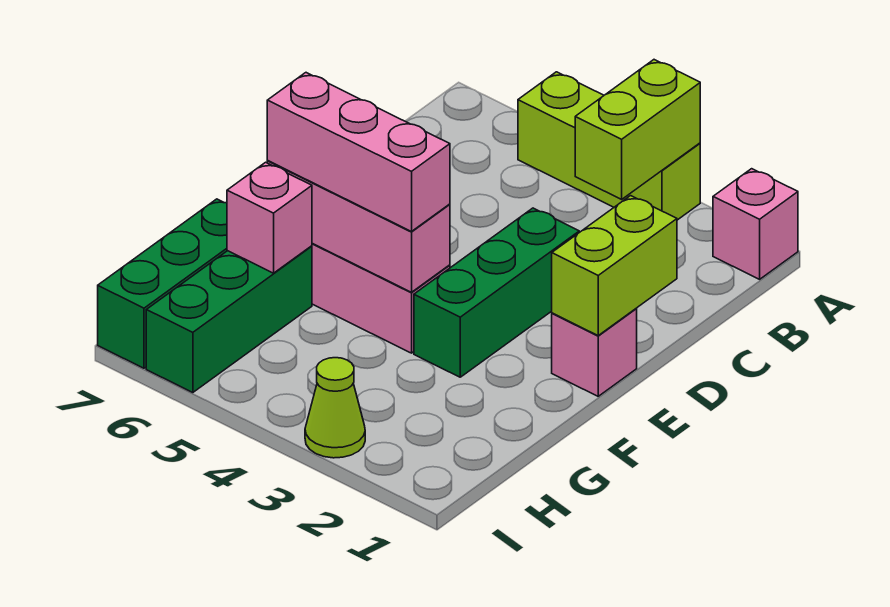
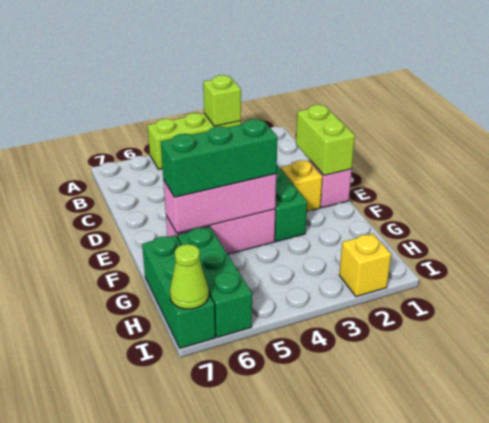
pink brick A1 level 1 -> none
lime brick A3:B3 level 2 -> lime brick A3 level 2
none -> yellow brick E2 level 1
pink brick F4:F6 level 3 -> green brick F4:F6 level 3
pink brick G6 level 2 -> none
none -> yellow brick I2 level 1
lime cone I3 level 1 -> lime cone I7 level 2

